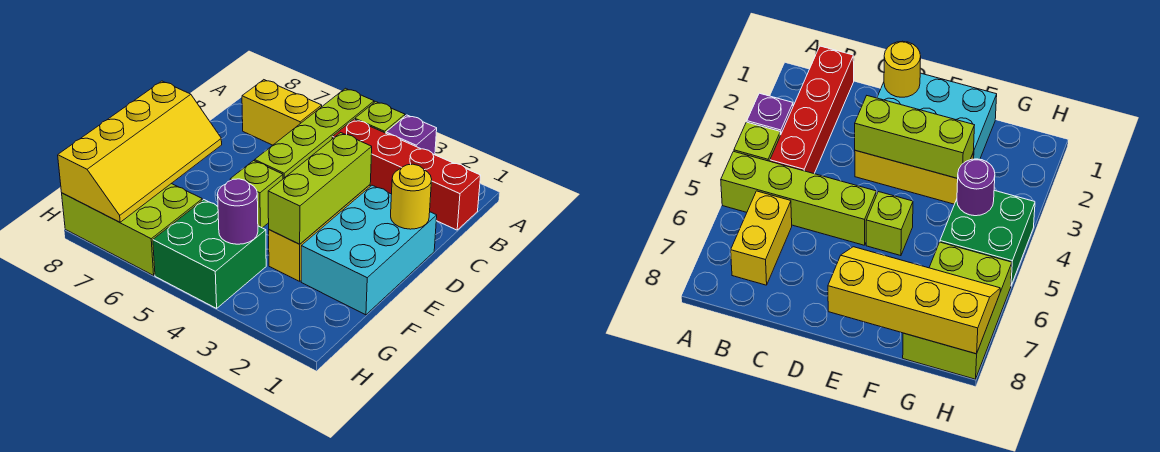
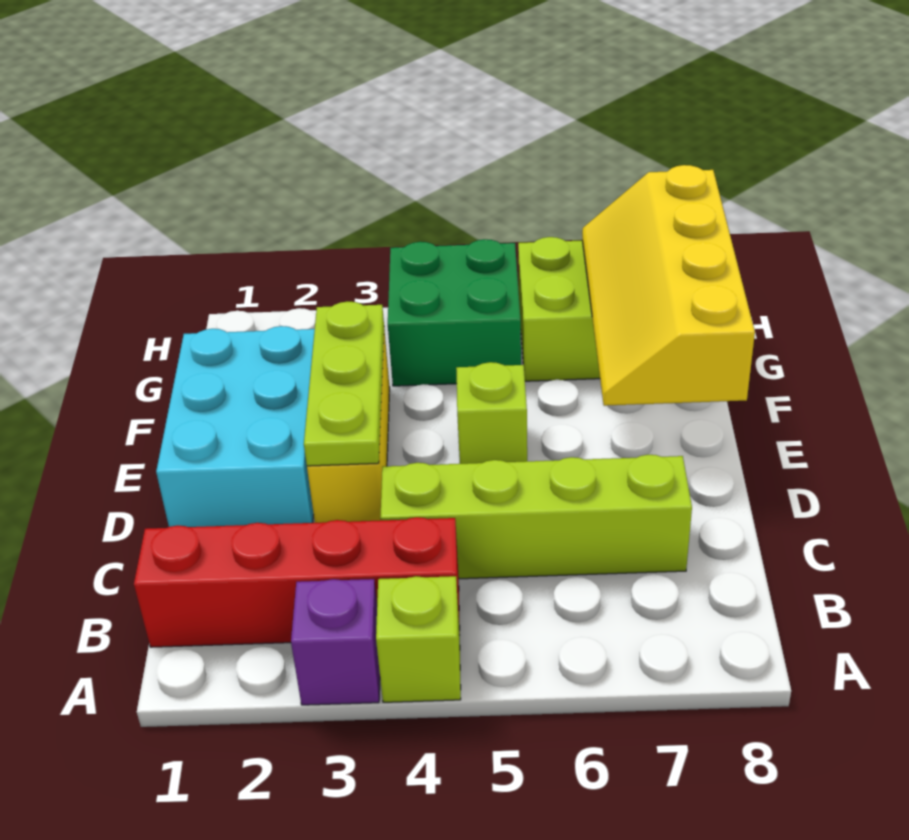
lime brick A5:D5 level 1 -> lime brick C4:C7 level 1
yellow brick B6:B7 level 1 -> none
yellow round brick D1 level 2 -> none
lime brick D3:F3 level 2 -> lime plate D3:F3 level 2
purple round brick G4 level 2 -> none

